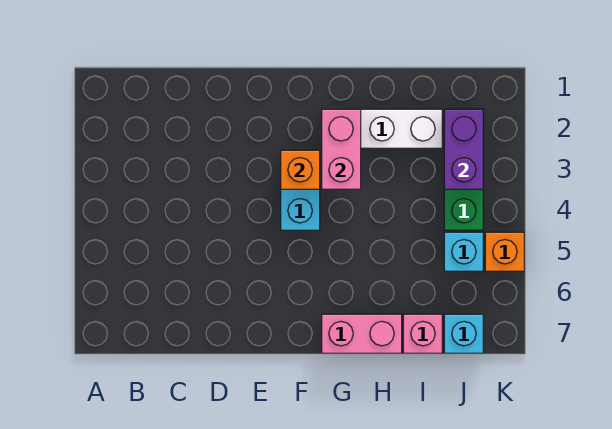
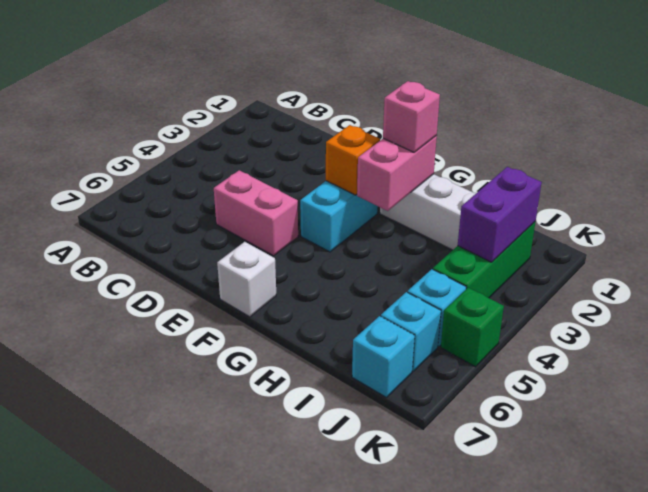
none -> white brick F7 level 1
pink brick G7:H7 level 1 -> pink brick D5:E5 level 1
pink brick I7 level 1 -> pink brick G2 level 3
none -> cyan brick J6 level 1
orange brick K5 level 1 -> green brick K5 level 1

